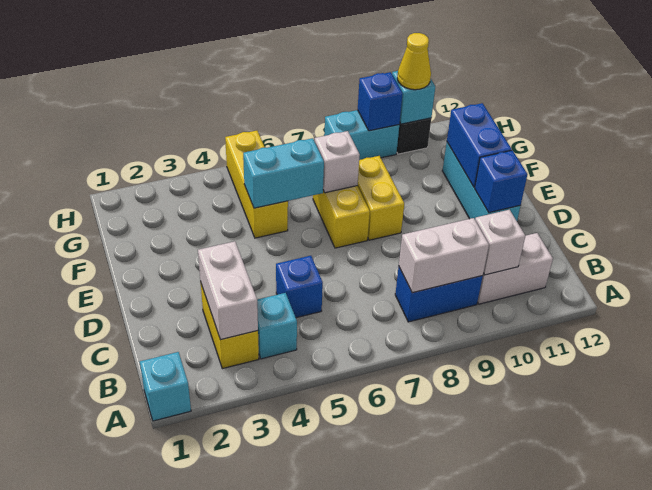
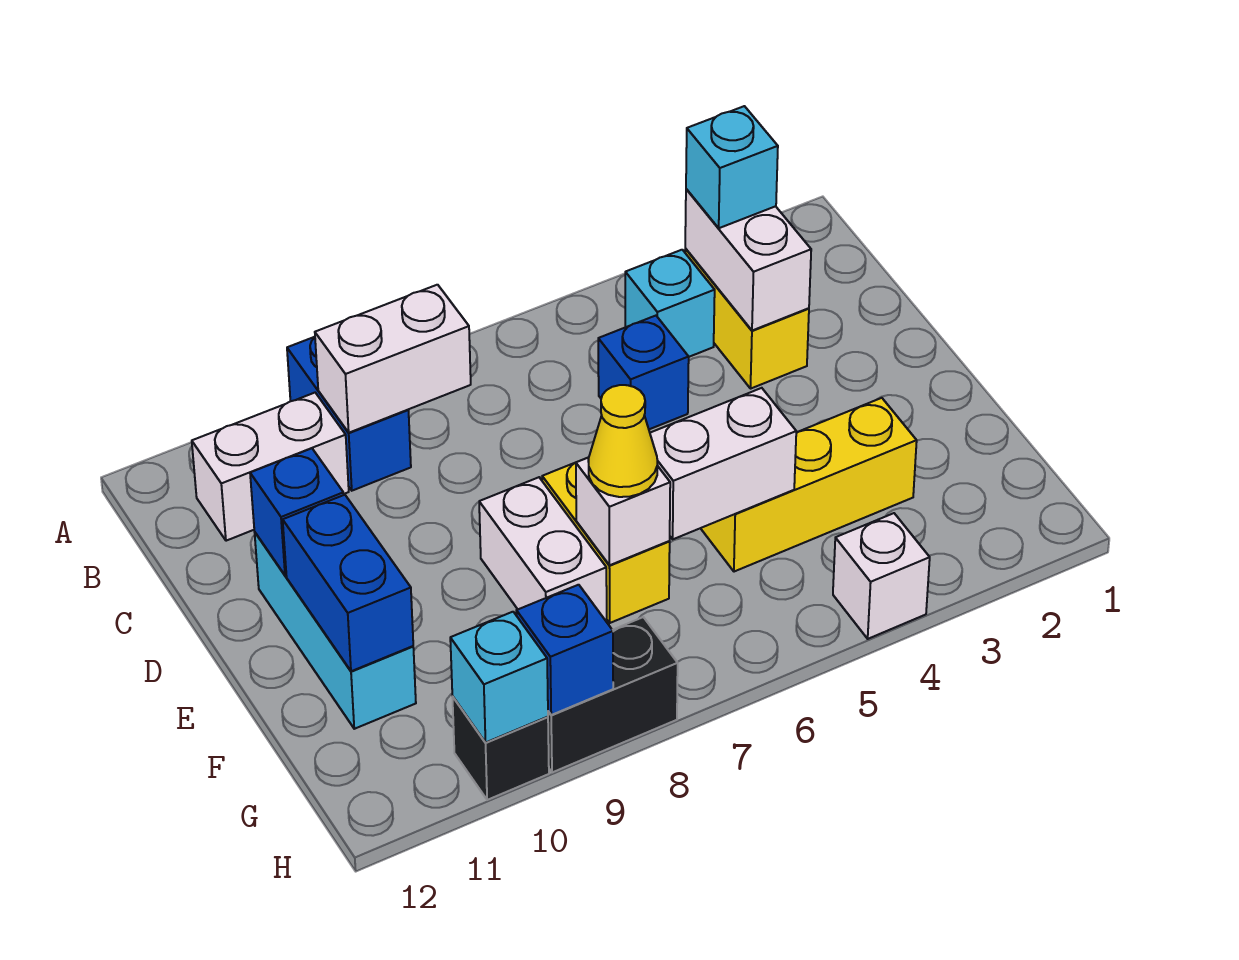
cyan brick A1 level 1 -> cyan brick B3 level 3
blue brick B8:B9 level 1 -> blue brick A9:B9 level 1
white brick B10 level 2 -> white brick H4 level 1
yellow brick E8:F8 level 1 -> white brick E8:F8 level 1
yellow brick F5:H5 level 1 -> yellow brick F3:F5 level 1
cyan brick F5:F6 level 2 -> white brick F5:F6 level 2
cyan brick H8:H9 level 1 -> black brick H8:H9 level 1
yellow cone H10 level 3 -> yellow cone F7 level 3

